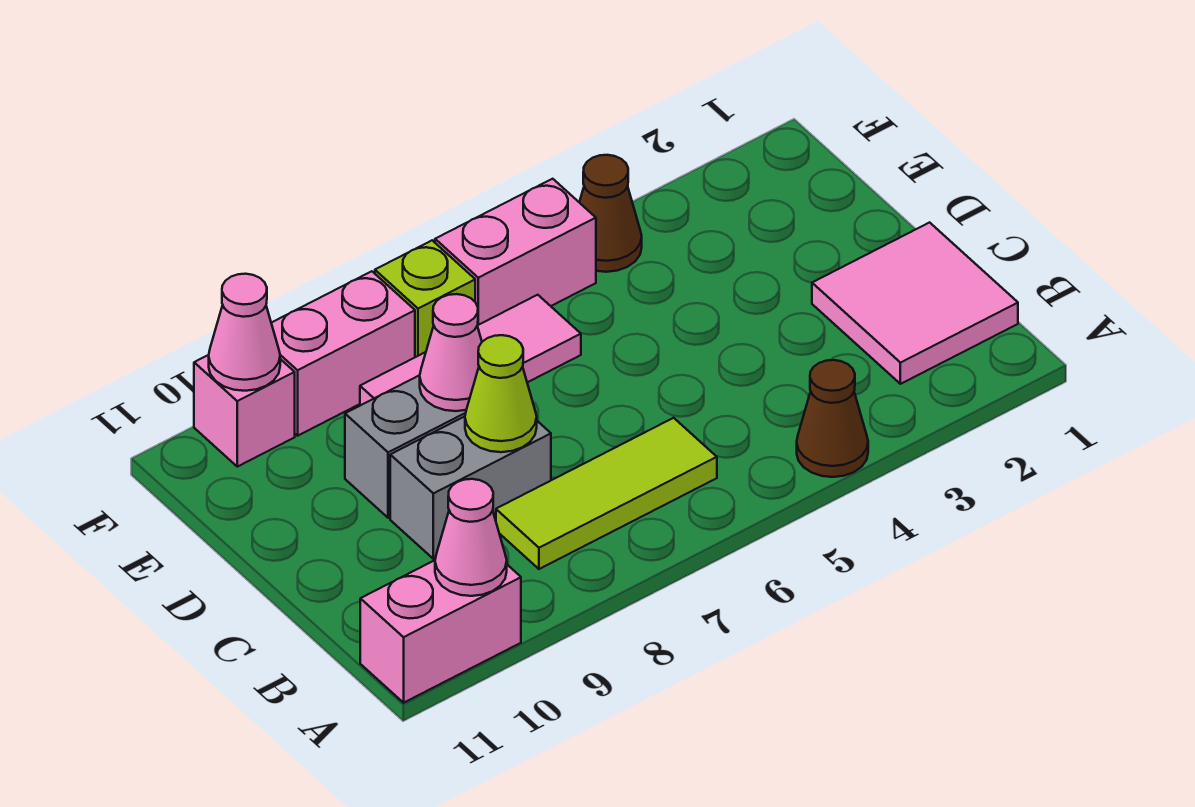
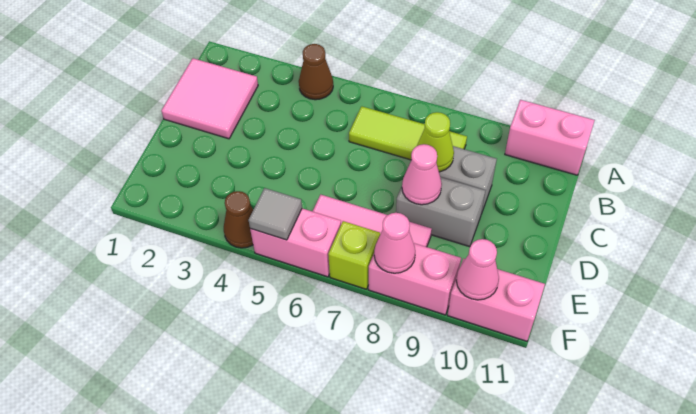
pink cone A10 level 2 -> pink cone F8 level 2
none -> grey tile F5 level 2
pink brick F10 level 1 -> pink brick F10:F11 level 1

